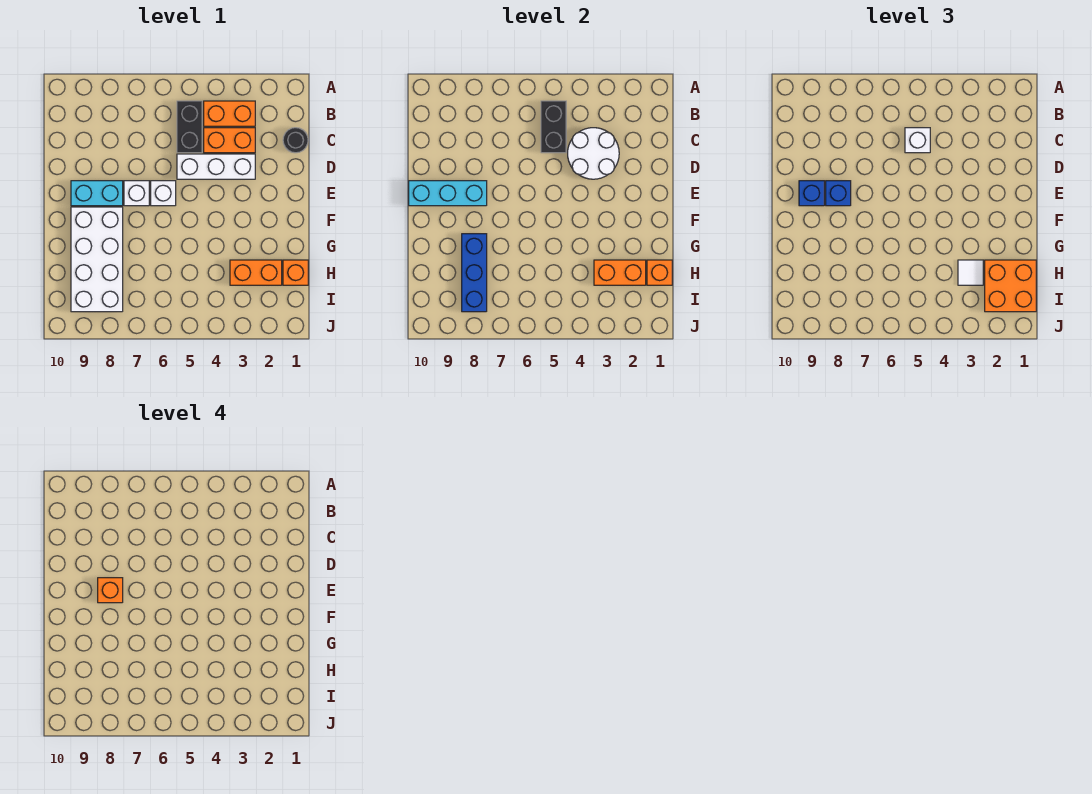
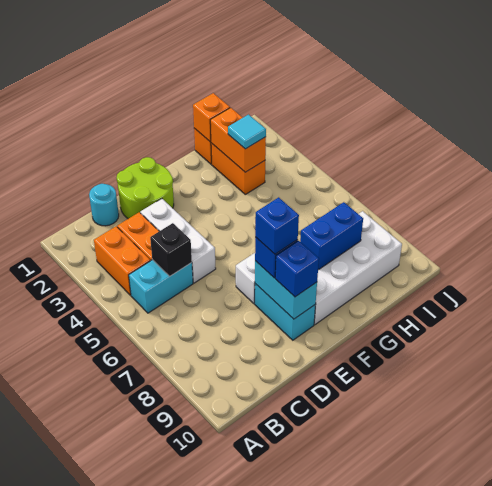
black brick B5:C5 level 1 -> cyan brick B5:C5 level 1
black brick B5:C5 level 2 -> black brick C5 level 2
black round brick C1 level 1 -> cyan round brick C1 level 1
white round brick C3:D4 level 2 -> none
white brick C5 level 3 -> none
none -> lime round brick D1:E2 level 1
white brick E6 level 1 -> none
cyan brick E8:E10 level 2 -> cyan brick E8:E9 level 2
orange brick E8 level 4 -> blue brick E8 level 4
blue brick G8:I8 level 2 -> blue brick G8:H8 level 2
orange brick H1:I2 level 3 -> none
white tile H3 level 3 -> cyan tile H3 level 3

